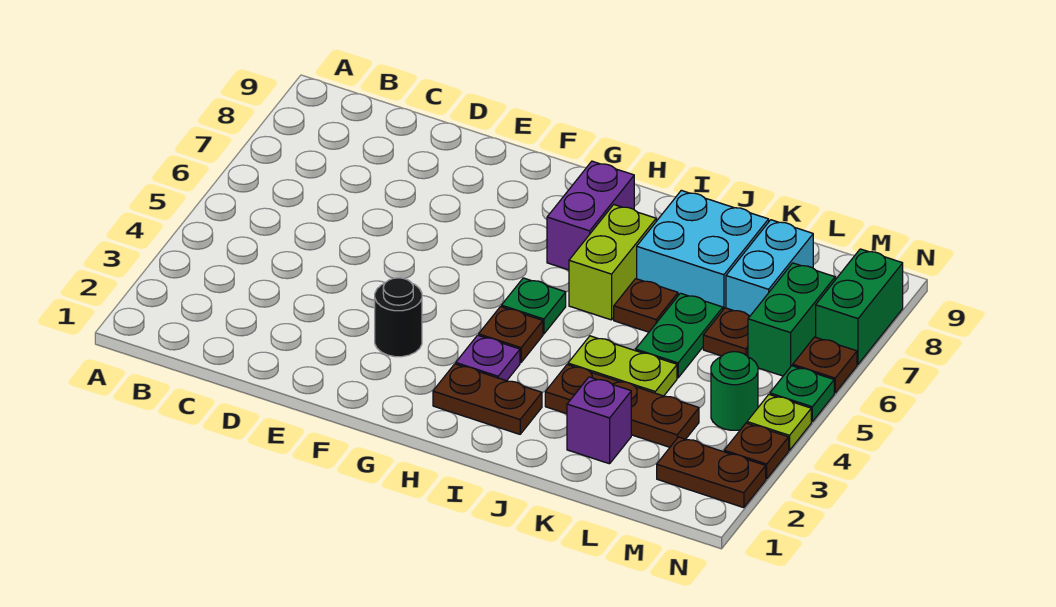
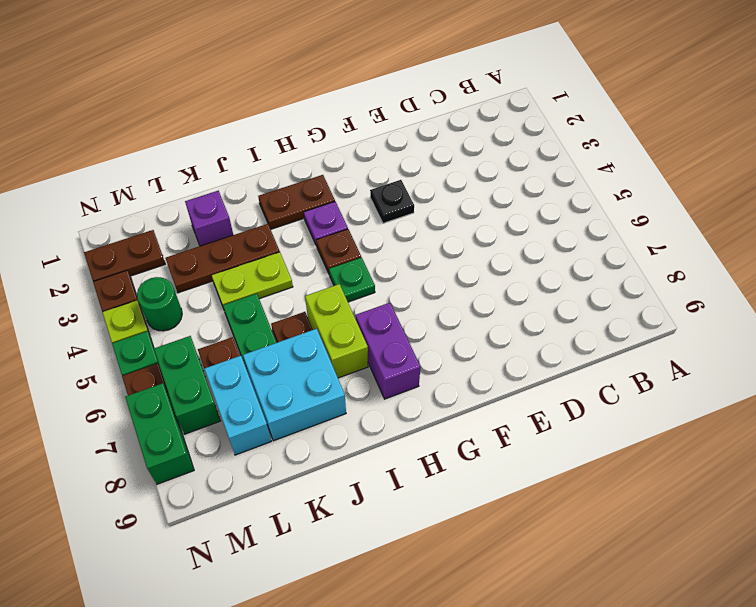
black round brick F3 level 1 -> black plate F3 level 1

